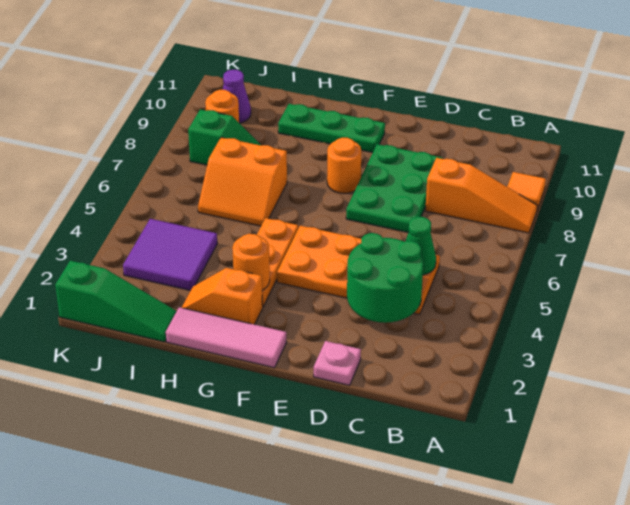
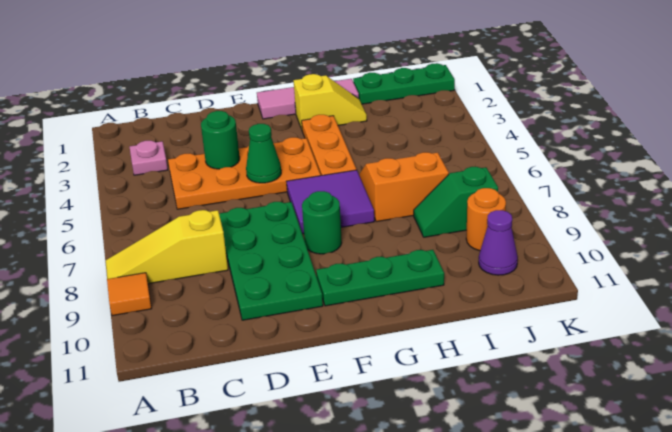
orange slope A8:C8 level 1 top C -> yellow slope A8:C8 level 1 top C
green round brick C3:D4 level 2 -> green round brick D4 level 2
green cone C5 level 2 -> green cone E5 level 2
pink plate D1 level 1 -> pink plate B3 level 1
green plate D7:E9 level 1 -> green plate D7:E10 level 1
orange round brick F8 level 1 -> green round brick F8 level 1
orange slope G2:H2 level 1 top G -> yellow slope G2:H2 level 1 top G
orange round brick G3 level 2 -> none
green slope I1:K1 level 1 top K -> green plate I1:K1 level 1
purple tile I3:J4 level 1 -> purple tile F6:G7 level 1

